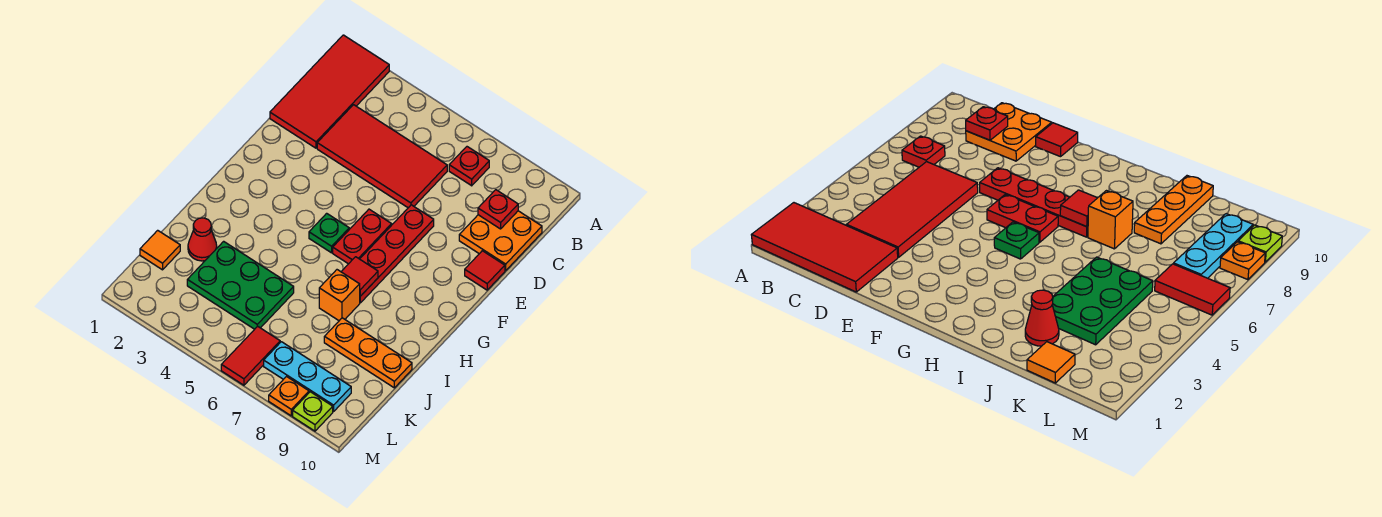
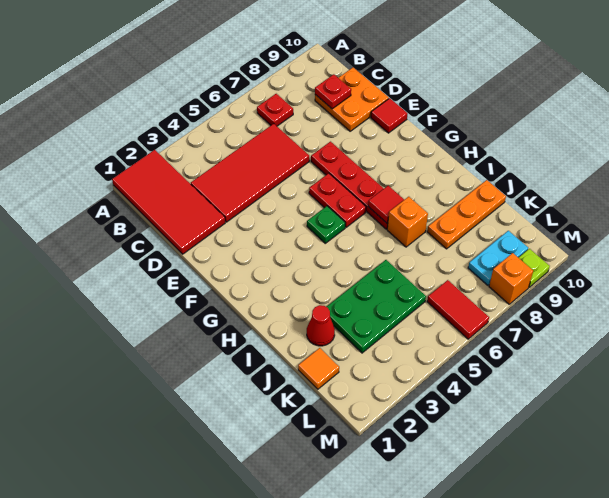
cyan plate L7:L9 level 1 -> cyan plate L8:L9 level 1
orange plate M8 level 1 -> orange brick M8 level 1

